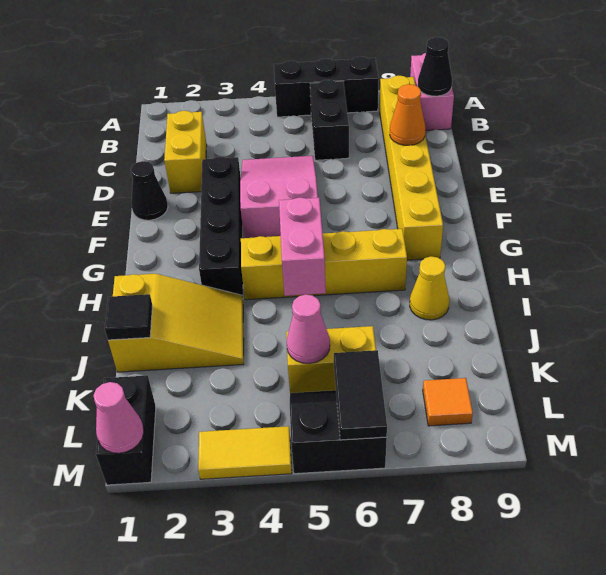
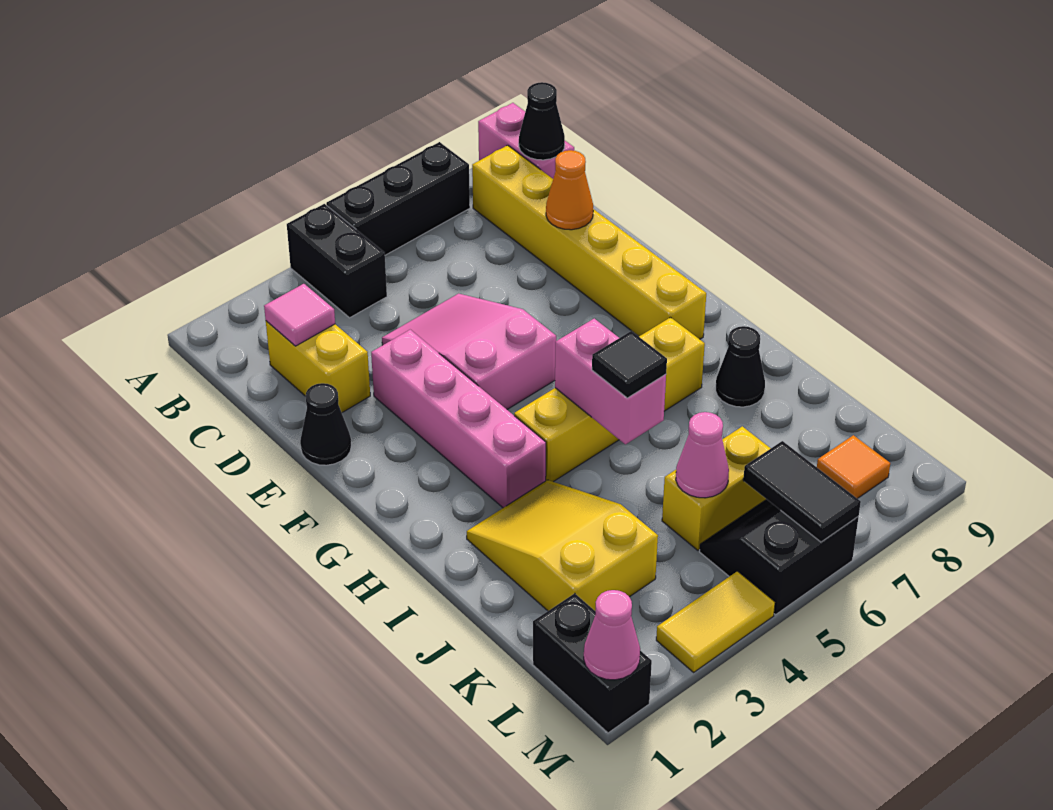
black brick B6:C6 level 1 -> black brick A4:B4 level 1
none -> pink tile C2 level 2
black brick E3:H3 level 1 -> pink brick E3:H3 level 1
yellow slope I1:J3 level 1 top 1 -> yellow slope I2:K3 level 1 top K
yellow cone I8 level 1 -> black cone I8 level 1
black tile J1 level 2 -> black tile I5 level 3

